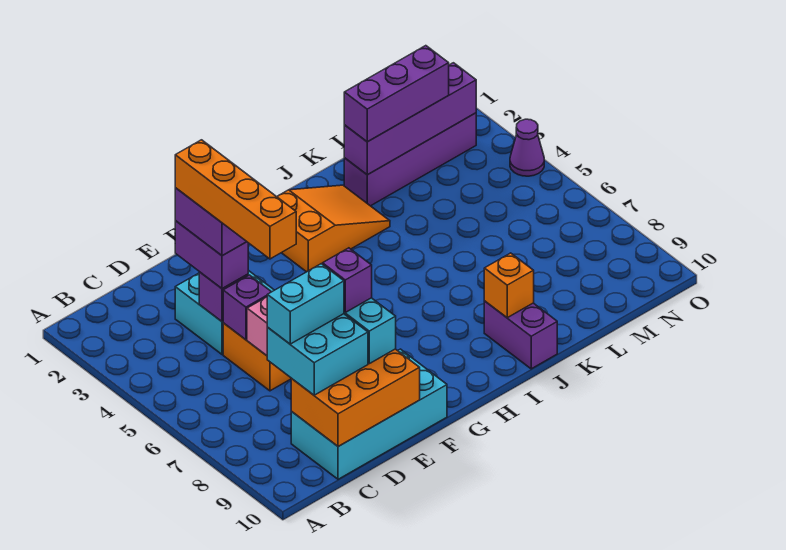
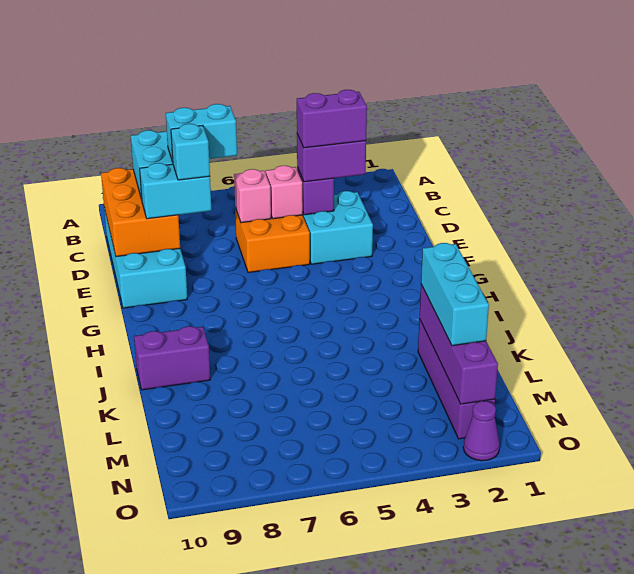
cyan brick C8:D8 level 4 -> cyan brick D7:D8 level 4
orange brick D3:D6 level 5 -> none
purple brick D5 level 2 -> pink brick D5 level 2
purple brick E8 level 4 -> cyan brick E8 level 4
orange slope H2:J3 level 1 top H -> none
orange brick J9 level 2 -> none
purple brick K2:M2 level 3 -> cyan brick K2:M2 level 3
purple cone O4 level 1 -> purple cone O2 level 1

